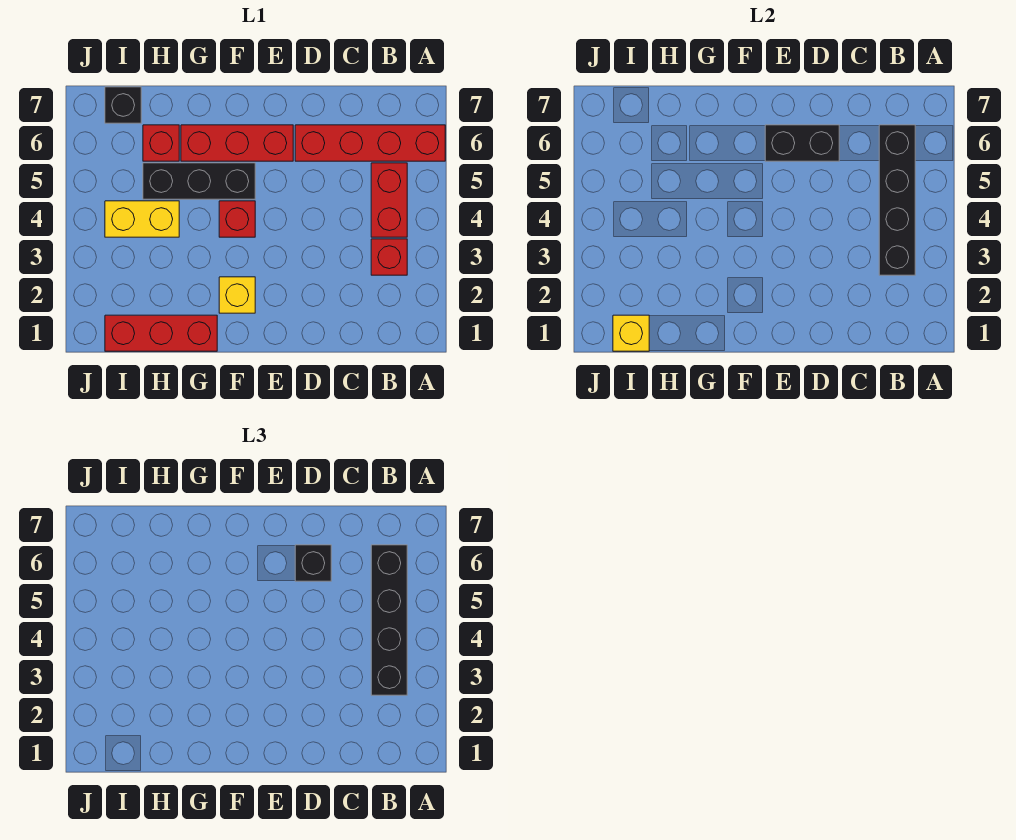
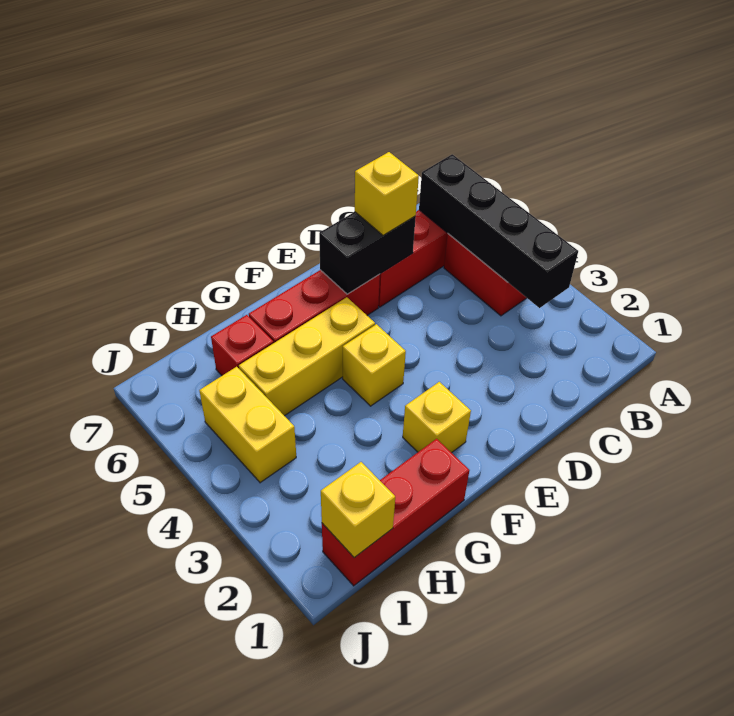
red brick B3 level 1 -> none
black brick B3:B6 level 3 -> none
black brick D6 level 3 -> yellow brick D6 level 3
red brick F4 level 1 -> yellow brick F4 level 1
black brick F5:H5 level 1 -> yellow brick F5:H5 level 1
yellow brick H4:I4 level 1 -> yellow brick I4:I5 level 1
black brick I7 level 1 -> none

